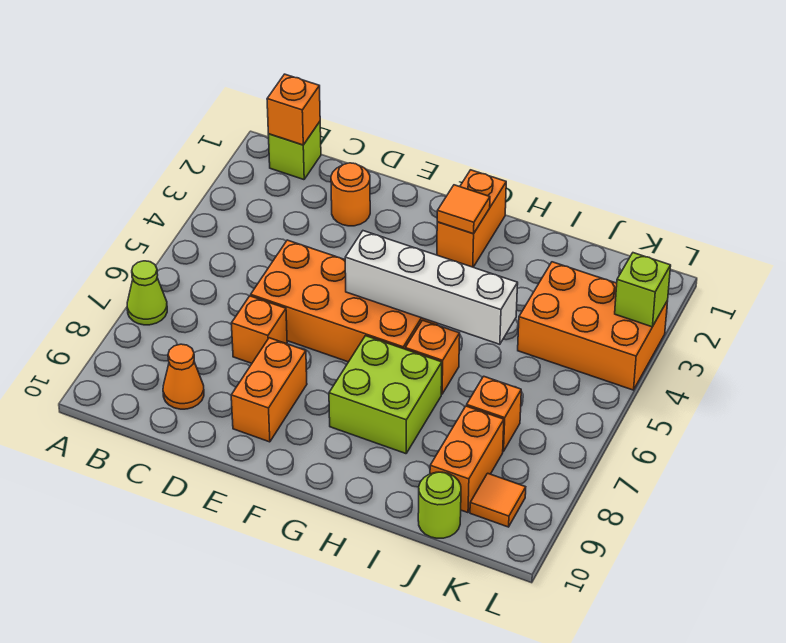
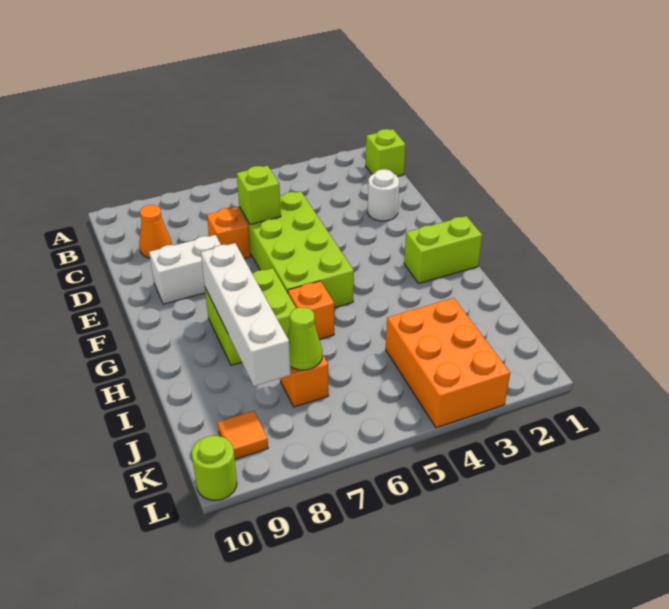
lime cone A7 level 1 -> lime cone J7 level 2
orange brick B1 level 2 -> none
orange round brick D2 level 1 -> white round brick D2 level 1
orange brick D5:G6 level 1 -> lime brick D5:G6 level 1
orange brick E8:E9 level 1 -> white brick E8:E9 level 1
white brick F5:I5 level 2 -> white brick G8:J8 level 2
orange brick G1:G2 level 1 -> lime brick G1:G2 level 1
orange tile G2 level 2 -> none
orange brick J8:J9 level 1 -> none
lime round brick J10 level 1 -> lime round brick L10 level 1
lime brick L3 level 2 -> lime brick D6 level 2

